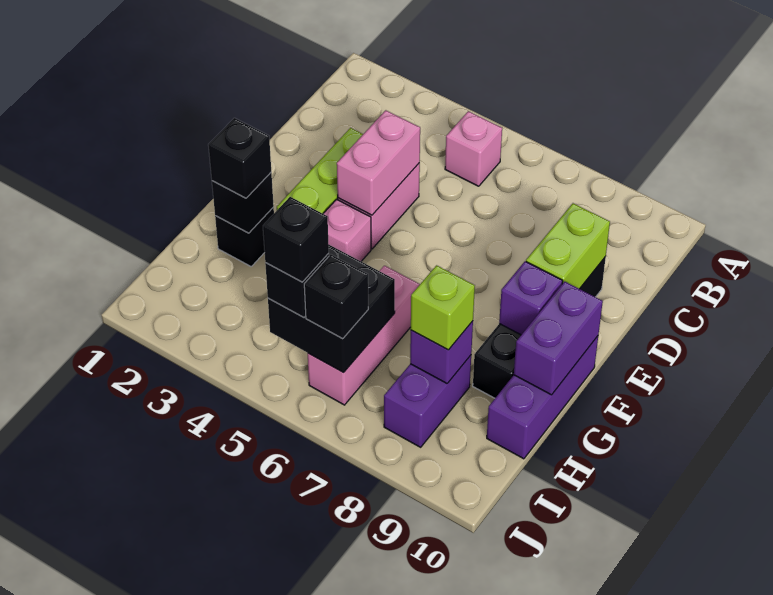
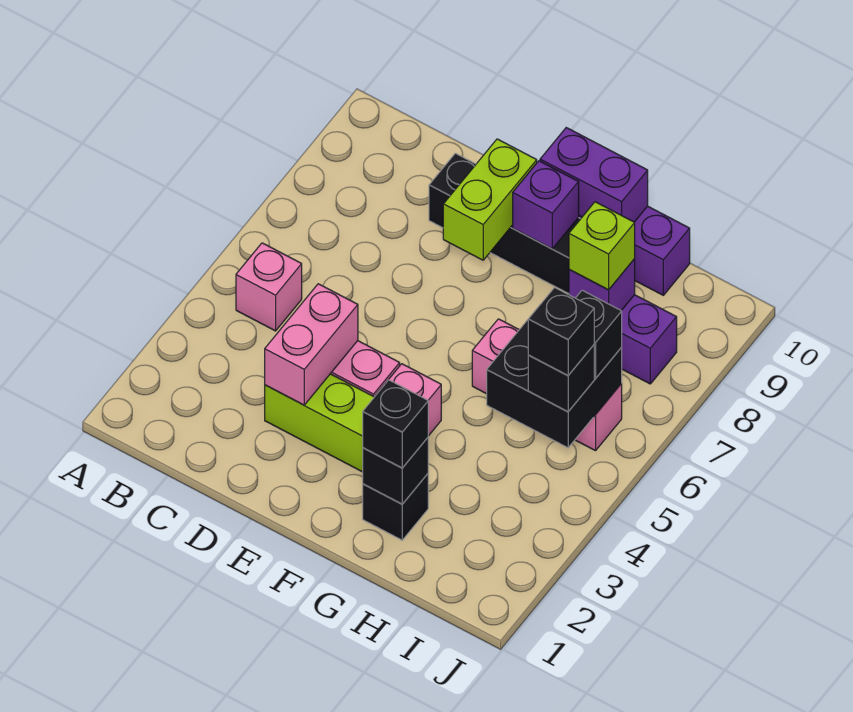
pink brick D4:E4 level 2 -> pink brick D3:D4 level 2
lime brick D9:E9 level 2 -> lime brick E8:E9 level 2

